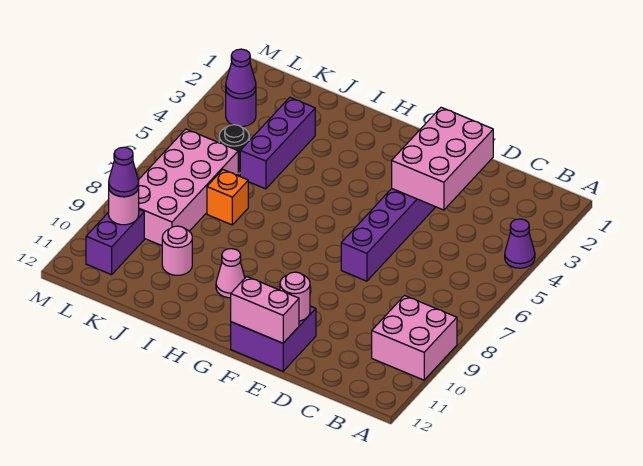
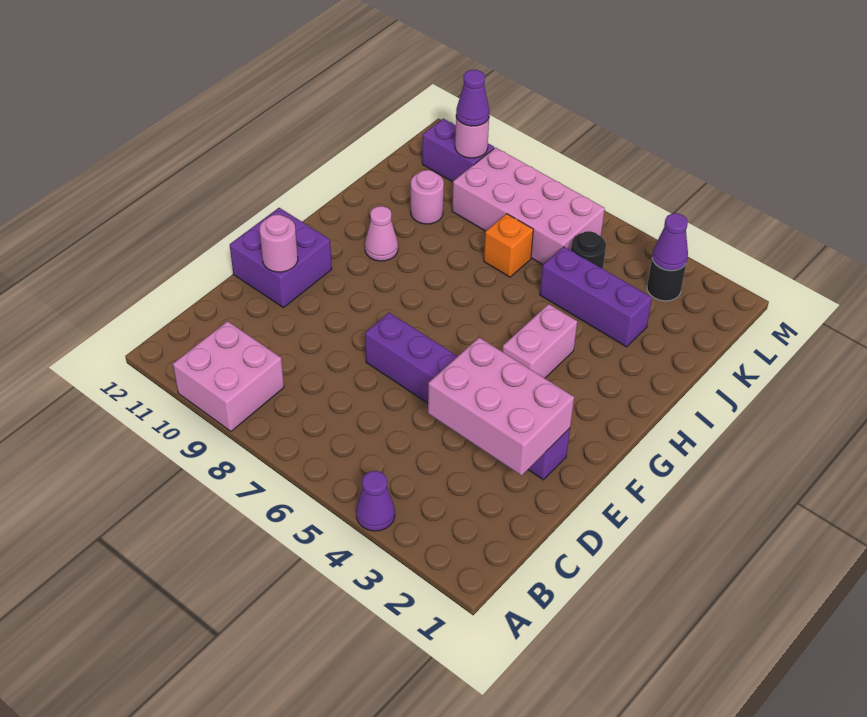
pink brick E12:F12 level 2 -> pink brick G4:H4 level 1
purple round brick L3 level 1 -> black round brick L3 level 1

